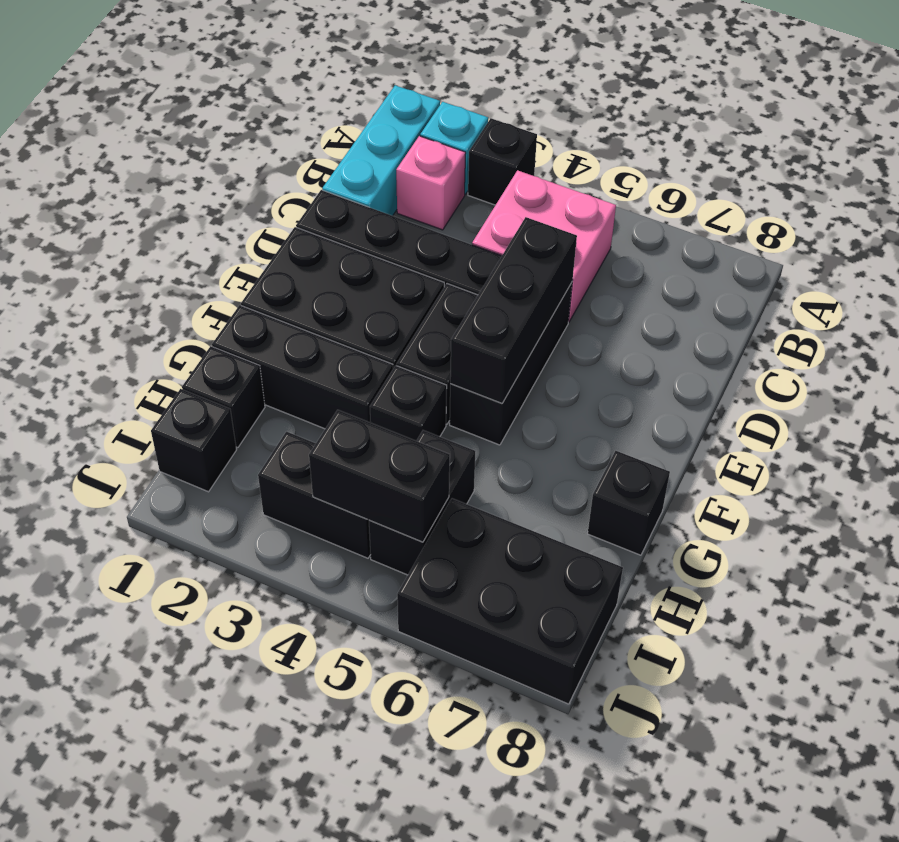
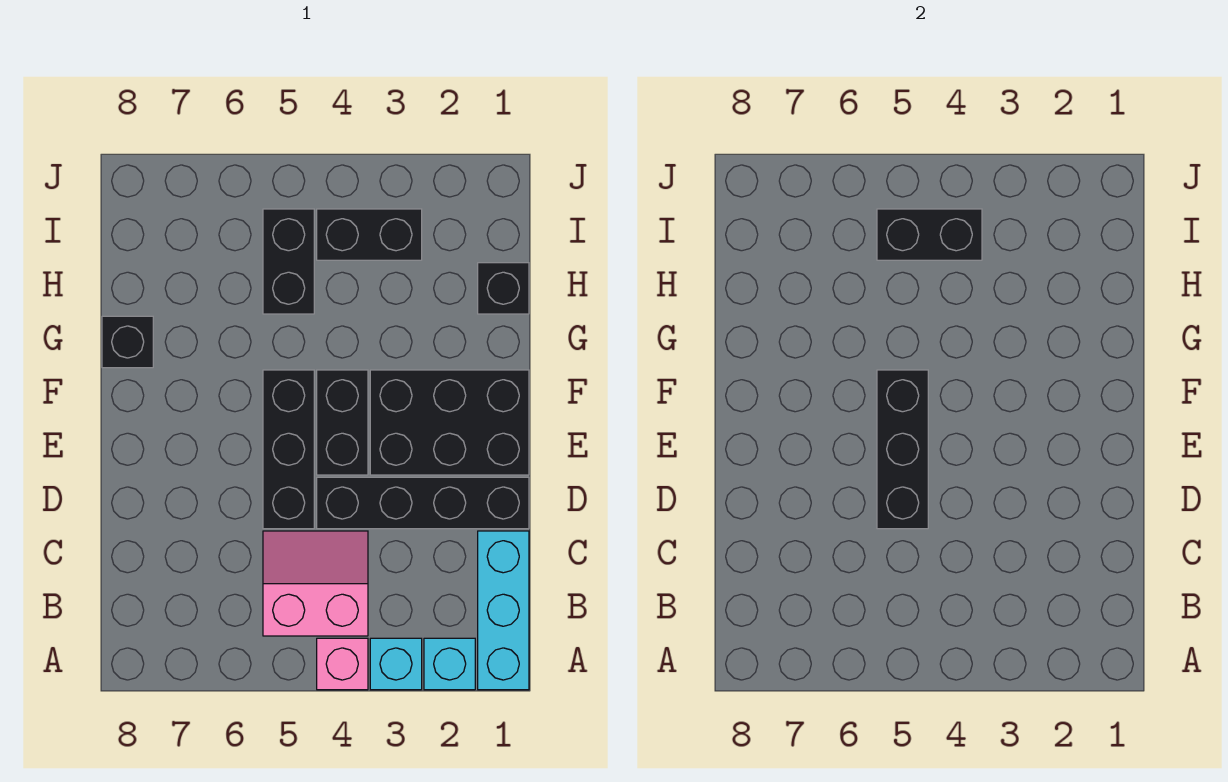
black brick A3 level 1 -> cyan brick A3 level 1
pink brick B2 level 1 -> pink brick A4 level 1
pink brick B4:C5 level 1 -> pink slope B4:C5 level 1 top B
black brick G1:G3 level 1 -> none
black brick G4 level 1 -> none
black brick I1 level 1 -> none
black brick I6:J8 level 1 -> none

